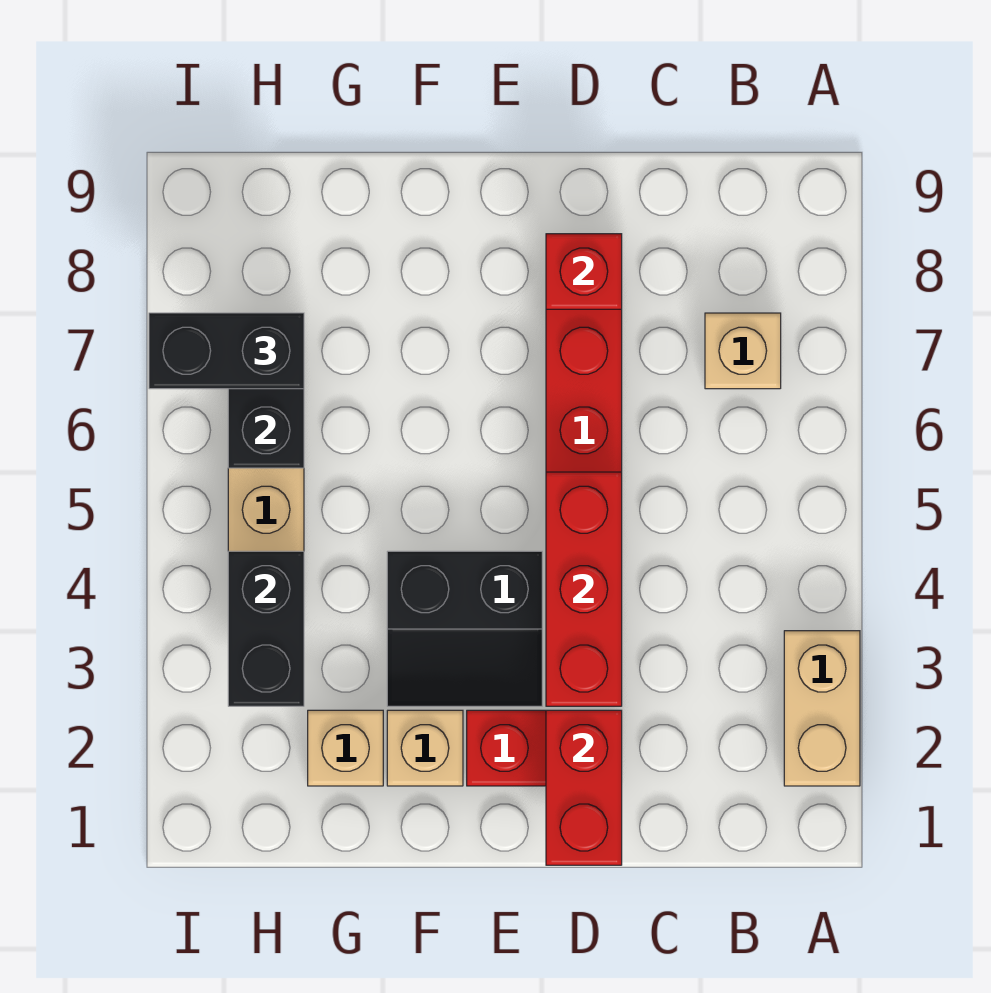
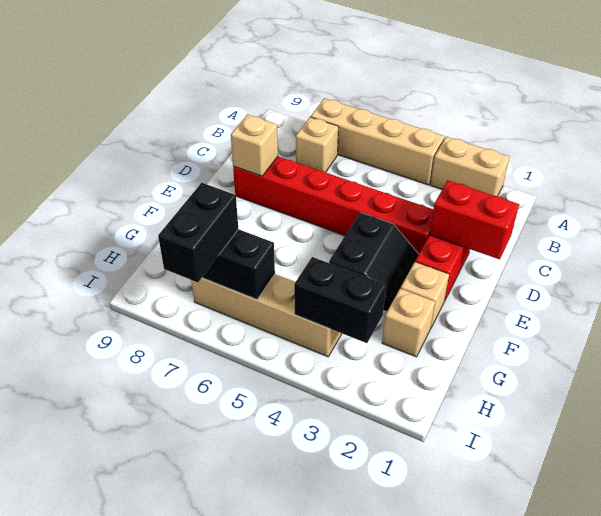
none -> tan brick A4:A7 level 1
red brick D3:D5 level 2 -> none
red brick D8 level 2 -> tan brick D8 level 2

